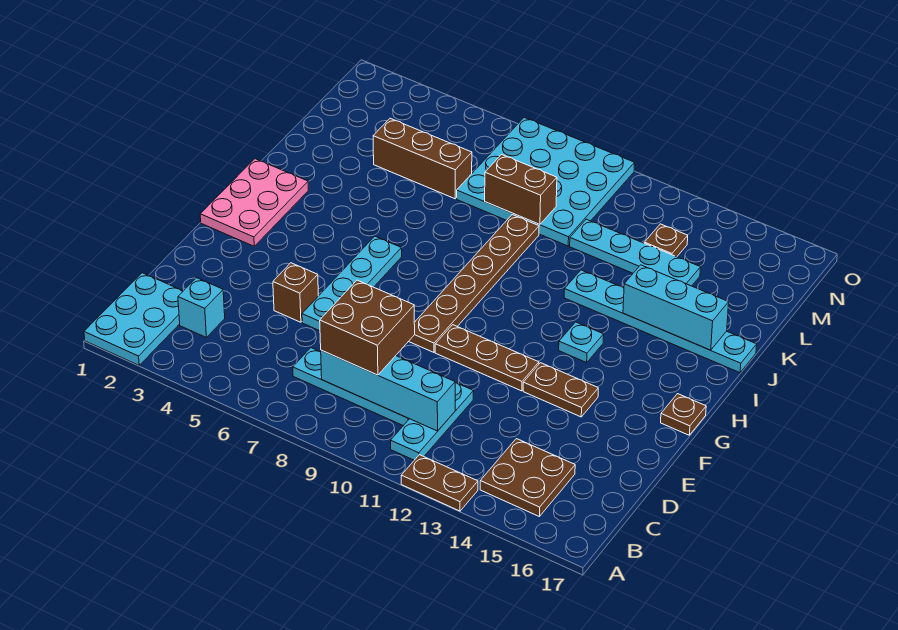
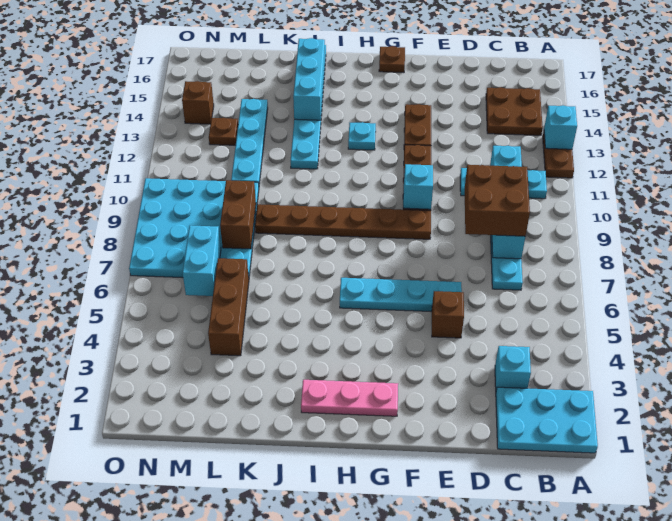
none -> cyan brick A13 level 2
none -> cyan brick F10 level 2
pink plate G1:I2 level 1 -> pink plate G2:I2 level 1
none -> cyan brick M6:M7 level 2
none -> brown brick N14 level 1

